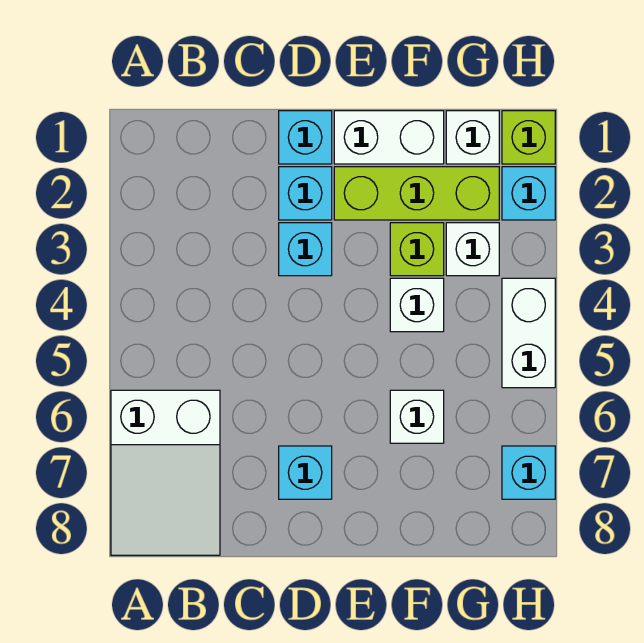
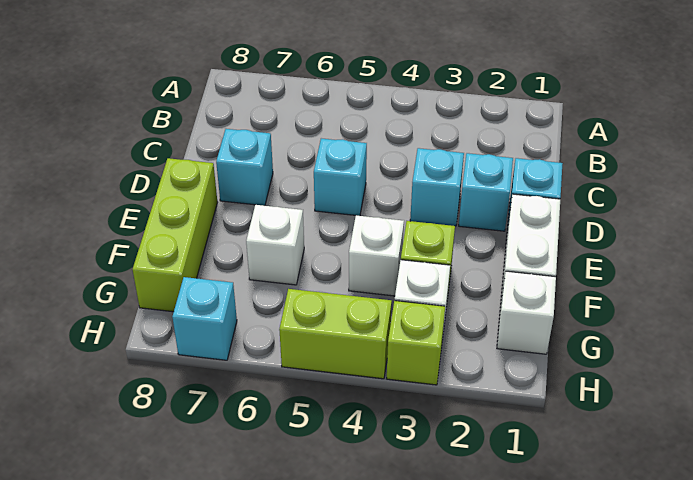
white slope A6:B8 level 1 top 6 -> none
lime brick E2:G2 level 1 -> lime brick E8:G8 level 1
lime brick H1 level 1 -> lime brick H3 level 1
cyan brick H2 level 1 -> cyan brick D5 level 1
white brick H4:H5 level 1 -> lime brick H4:H5 level 1

